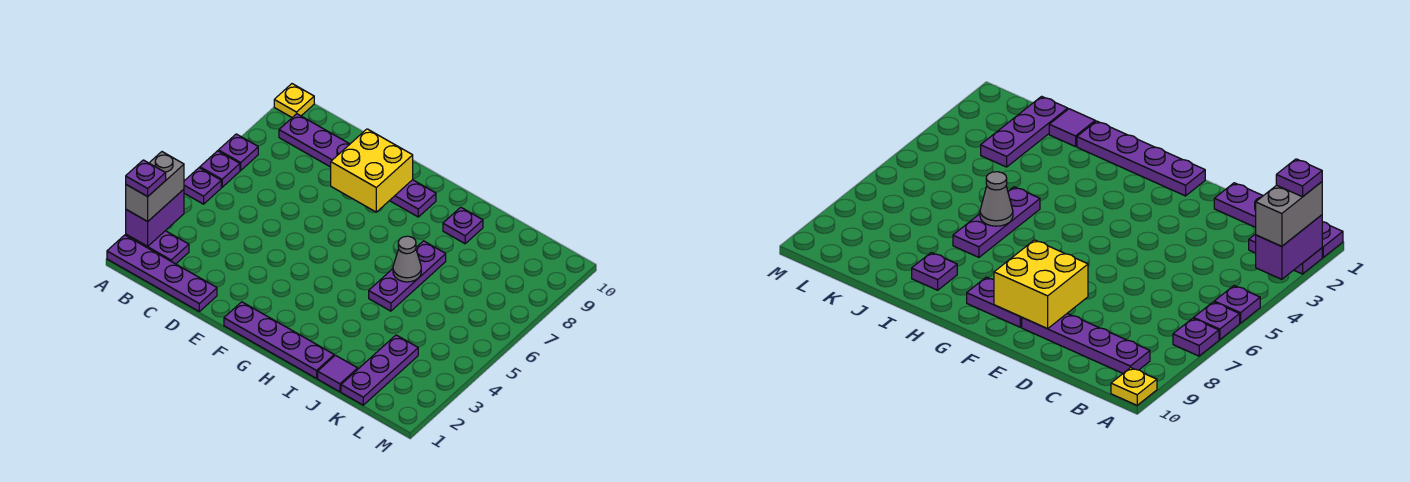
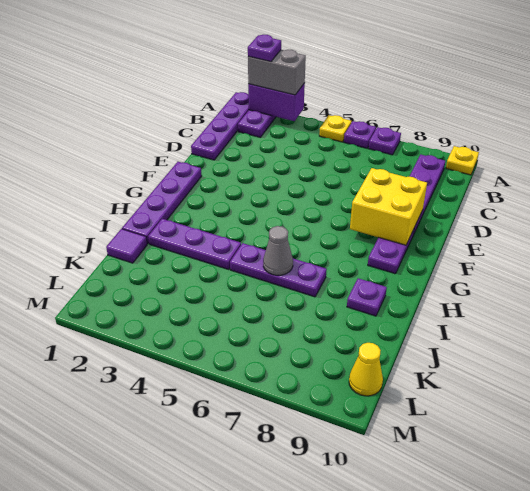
purple plate A5 level 1 -> yellow plate A5 level 1
purple plate K1:K3 level 1 -> purple plate I2:I4 level 1
none -> yellow cone L10 level 1

